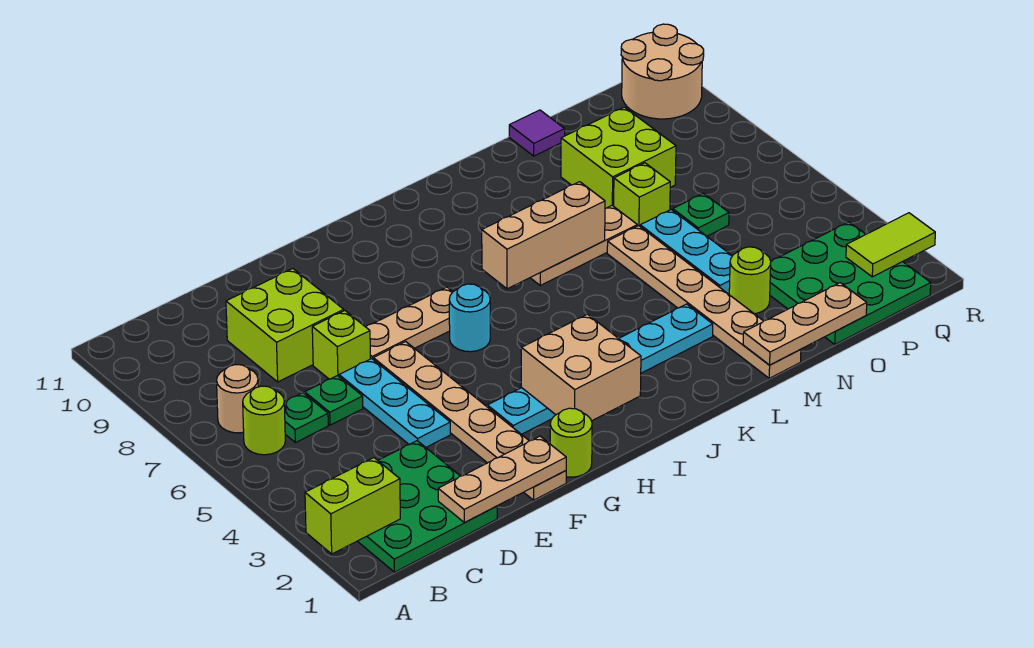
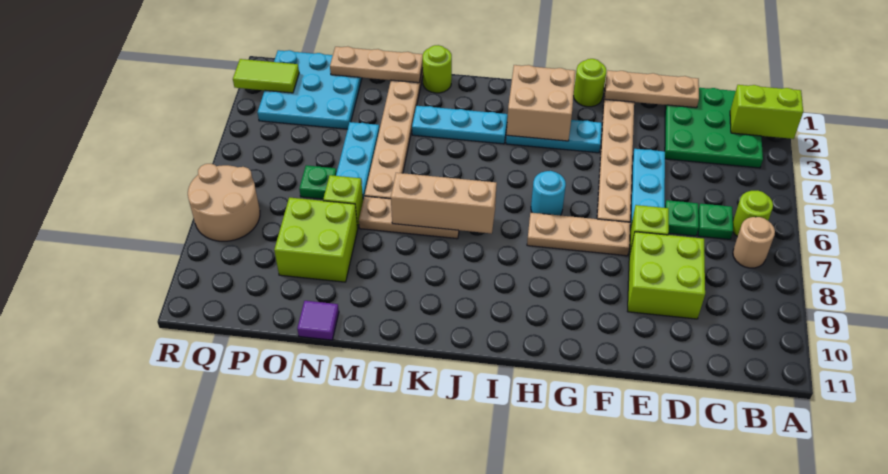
lime round brick N3 level 1 -> lime round brick L1 level 1
green plate O1:Q3 level 1 -> cyan plate O1:Q3 level 1
tan round brick Q10:R11 level 1 -> tan round brick Q7:R8 level 1

